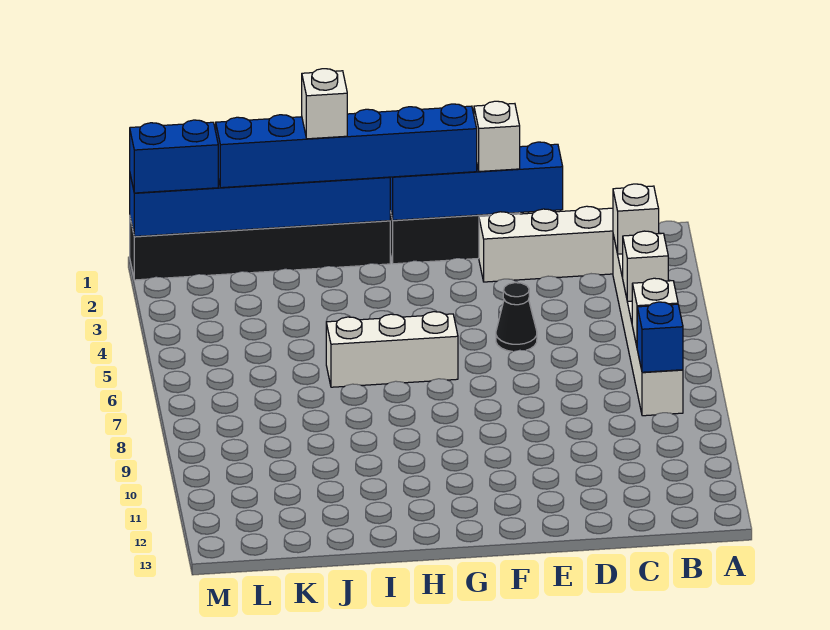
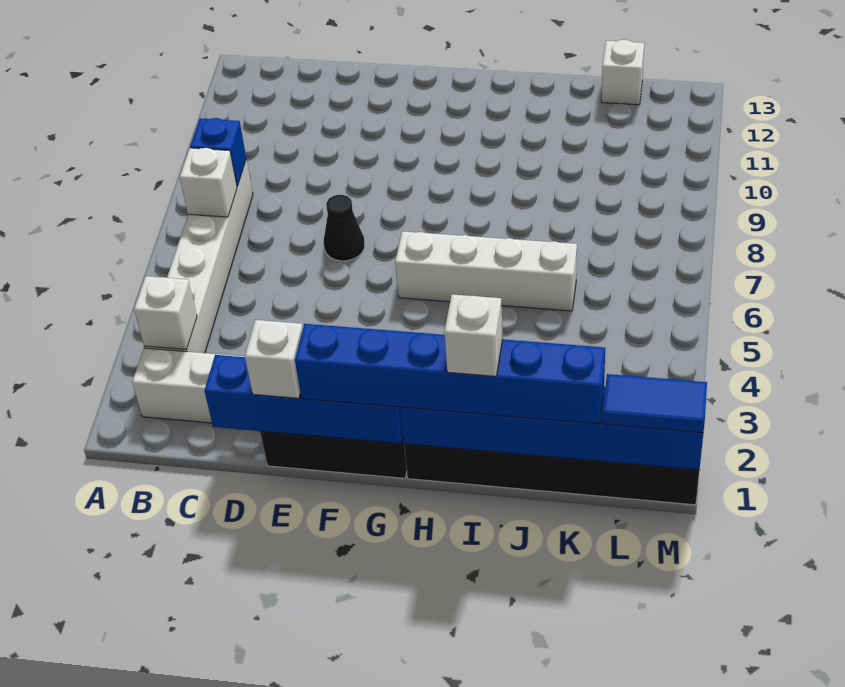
white brick B5 level 2 -> white brick K13 level 1
black cone E5 level 1 -> black cone E7 level 1
white brick G6:I6 level 1 -> white brick G6:J6 level 1
blue brick L1:M1 level 3 -> blue tile L1:M1 level 3

